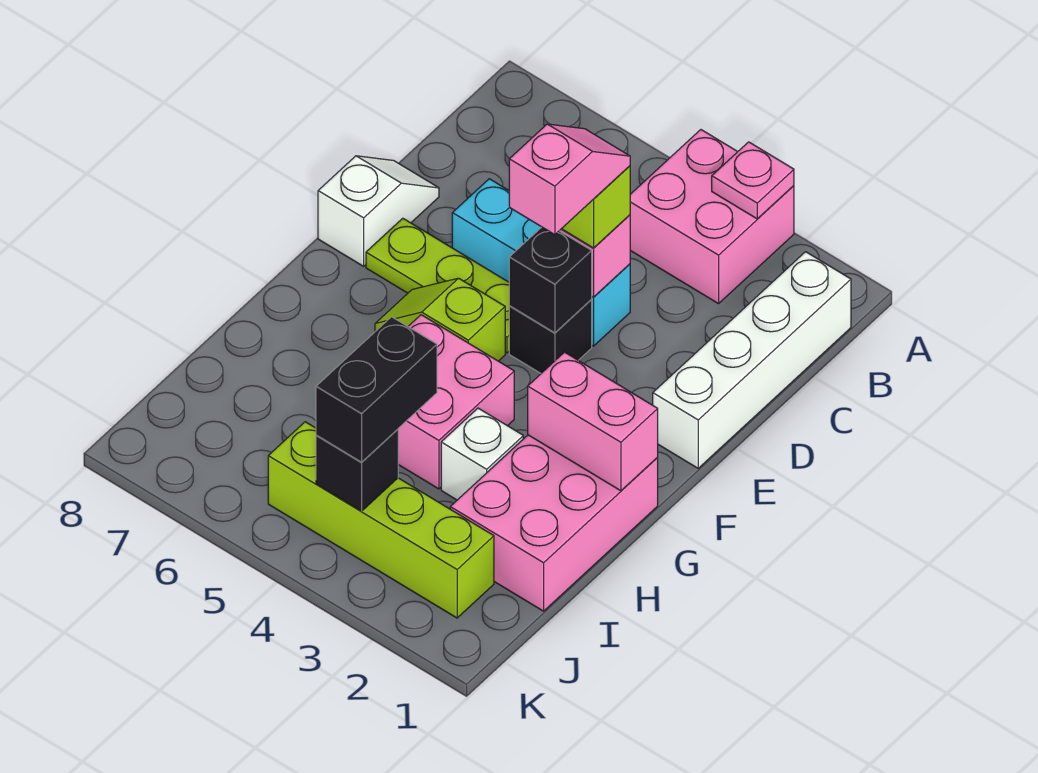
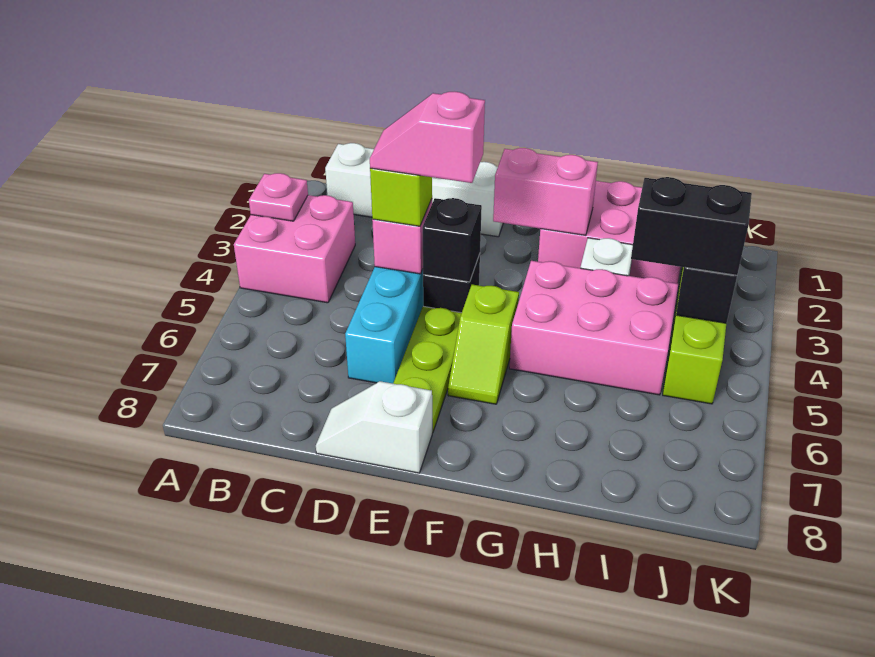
pink brick G1:G2 level 2 -> pink brick F2:G2 level 2
pink brick G4:H5 level 1 -> pink brick G4:I5 level 1

